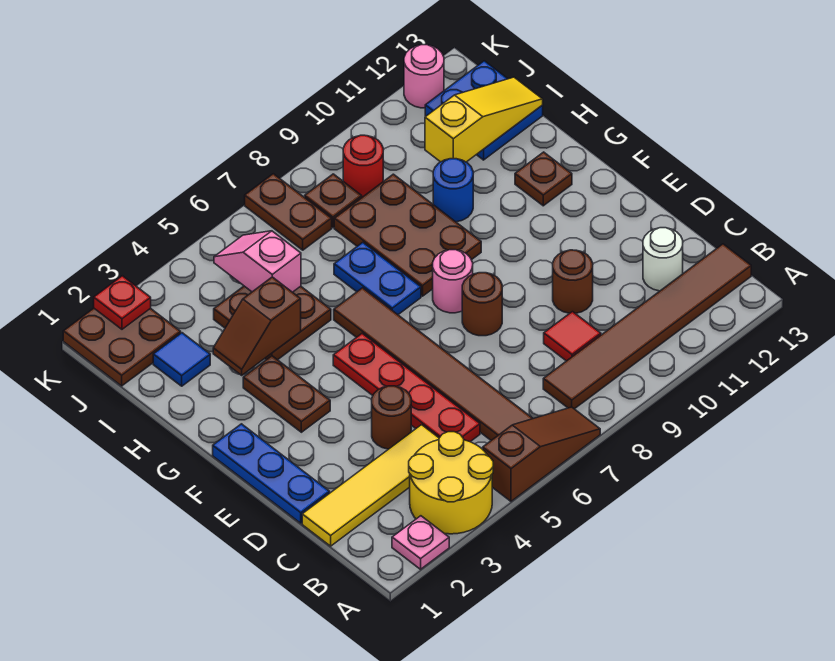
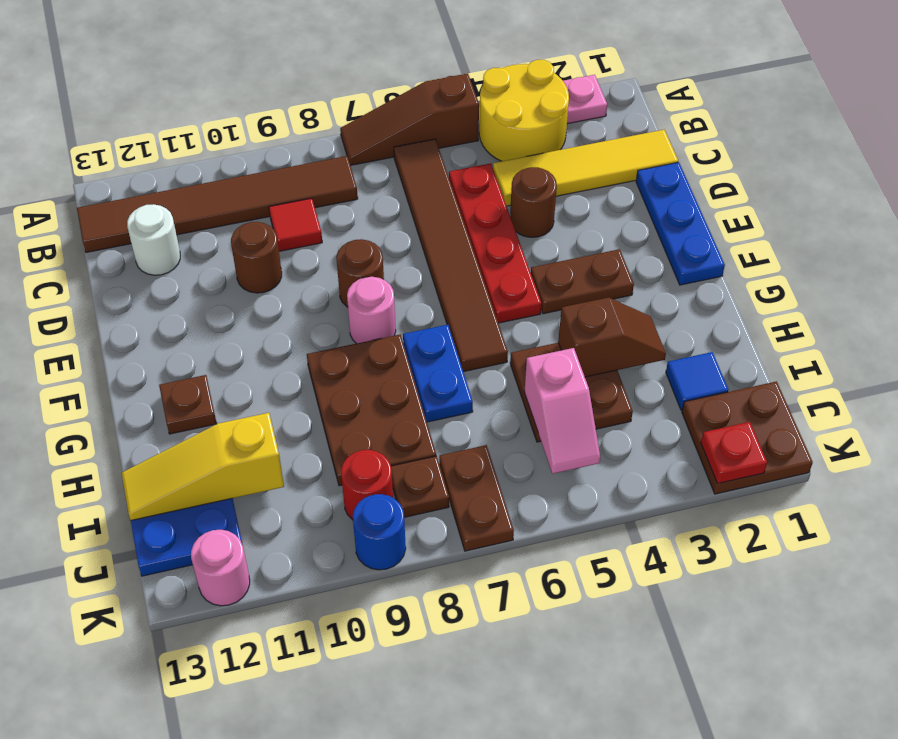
brown plate F3:G3 level 1 -> brown plate F3:F4 level 1
blue round brick H10 level 1 -> blue round brick K9 level 1

